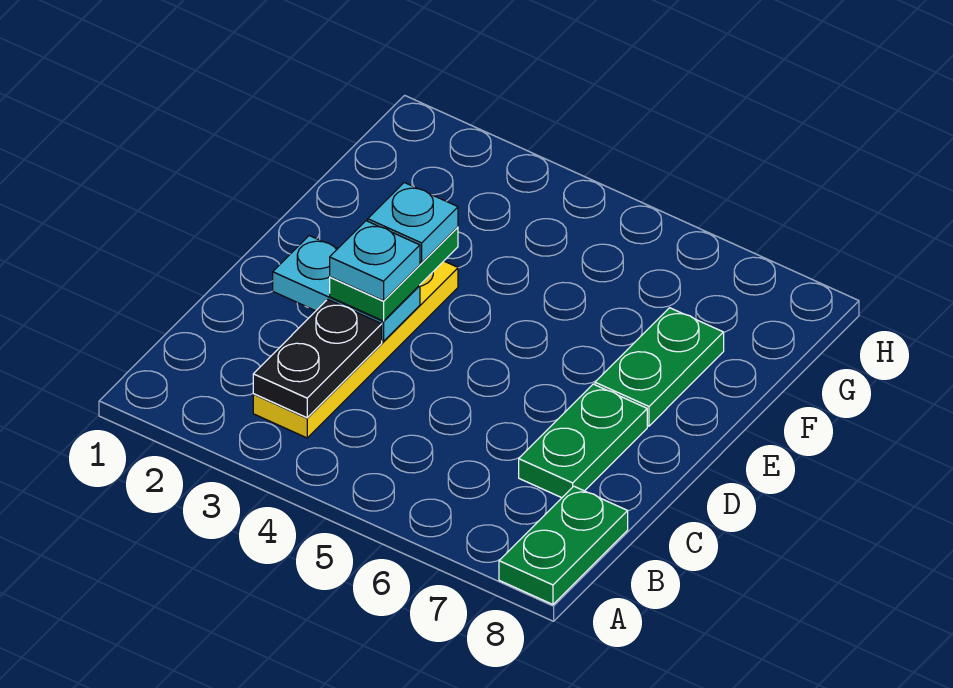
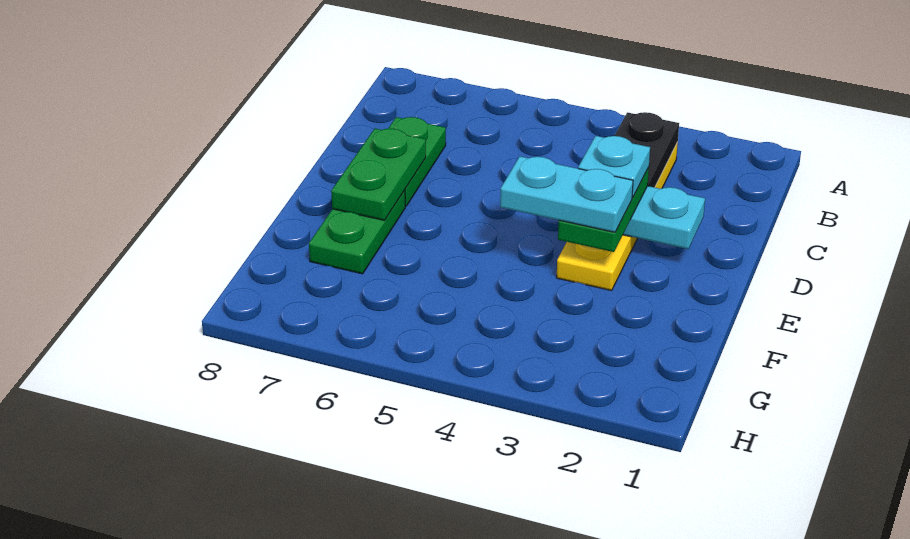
green plate A8:B8 level 1 -> green plate D7:E7 level 2
cyan plate E3 level 4 -> cyan plate E3:E4 level 4

